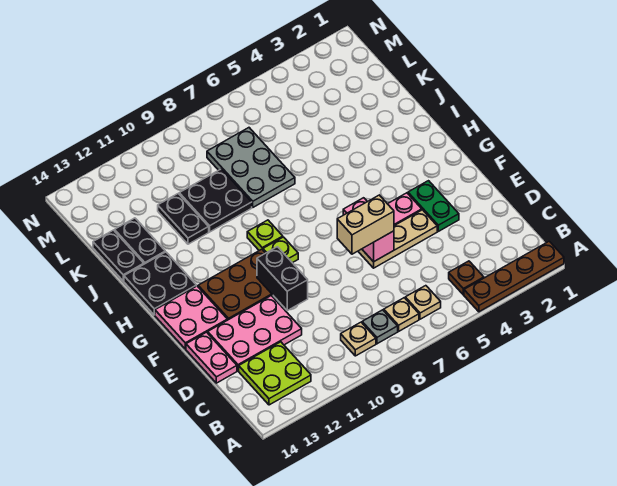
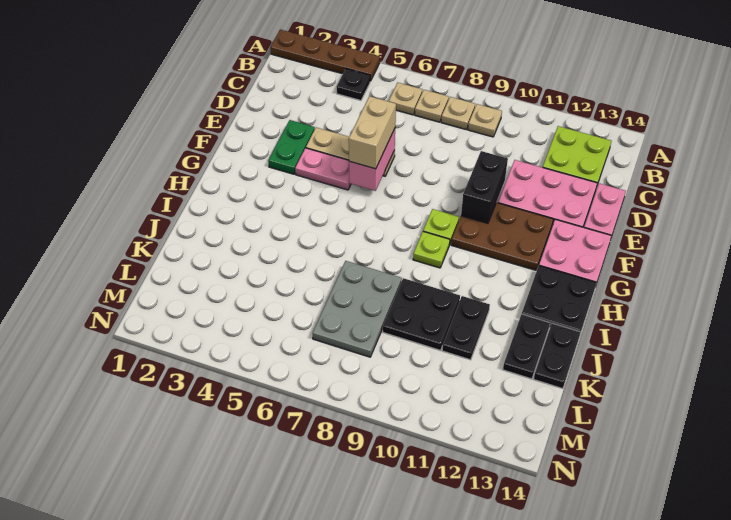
brown plate B4 level 1 -> black plate B4 level 1
grey plate B8 level 1 -> tan plate B8 level 1
tan brick E6:E7 level 3 -> tan brick E6:F6 level 3

